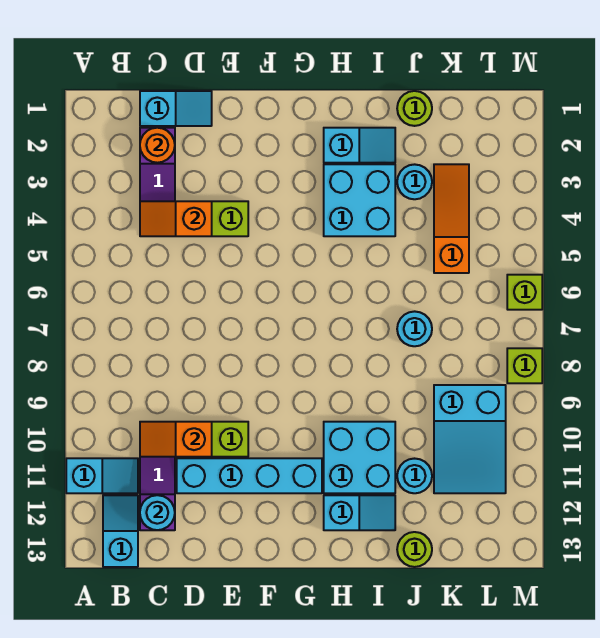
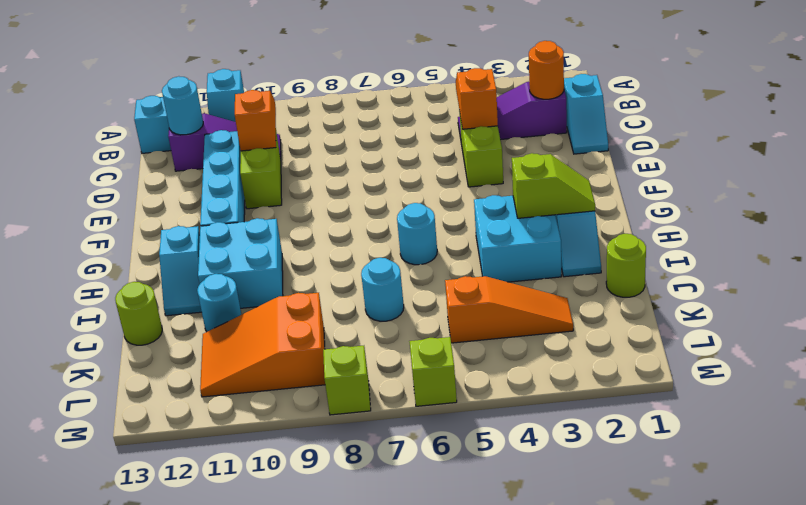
none -> lime slope H2:H3 level 2 top 3
cyan round brick J3 level 1 -> cyan round brick H6 level 1
cyan slope K9:L11 level 1 top 9 -> orange slope K9:L11 level 1 top 9

